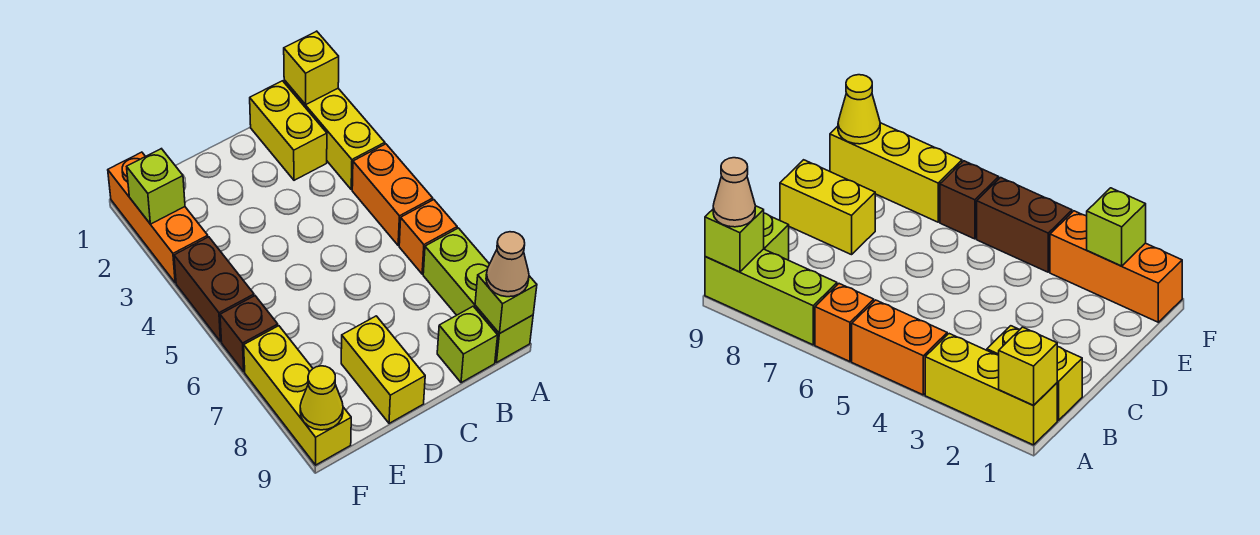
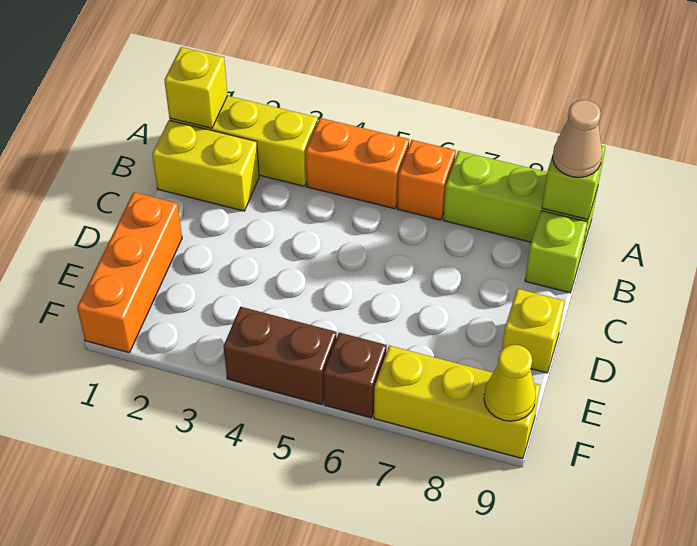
yellow brick D8:D9 level 1 -> yellow brick D9 level 1
orange brick F1:F3 level 1 -> orange brick D1:F1 level 1
lime brick F2 level 2 -> none

